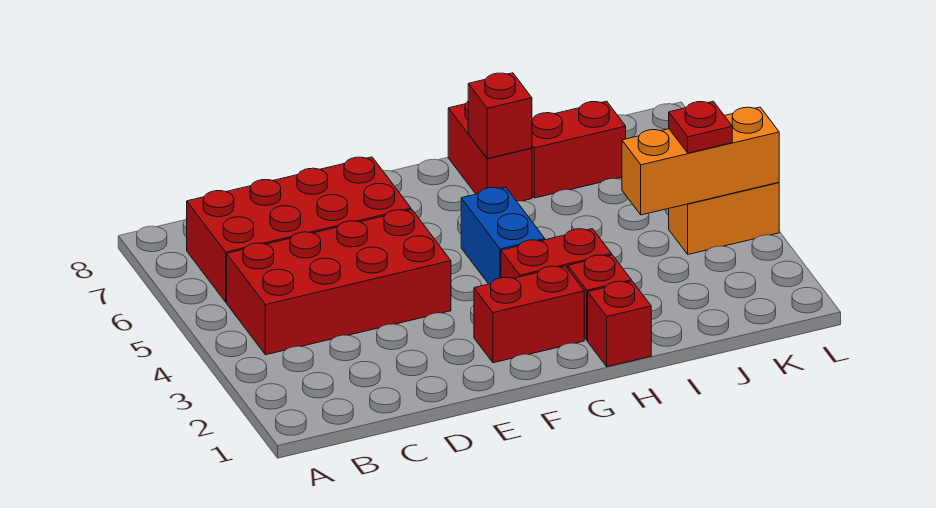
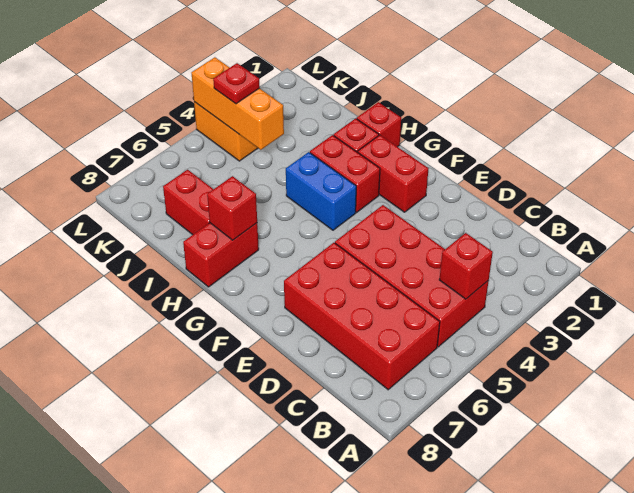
none -> red brick B4 level 2
blue brick G4:G5 level 1 -> blue brick G4:H4 level 1

